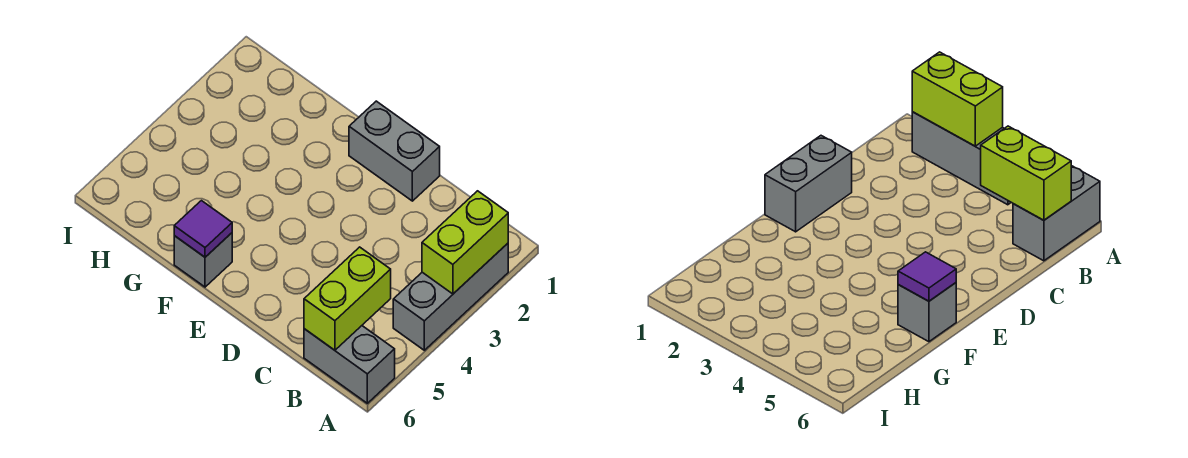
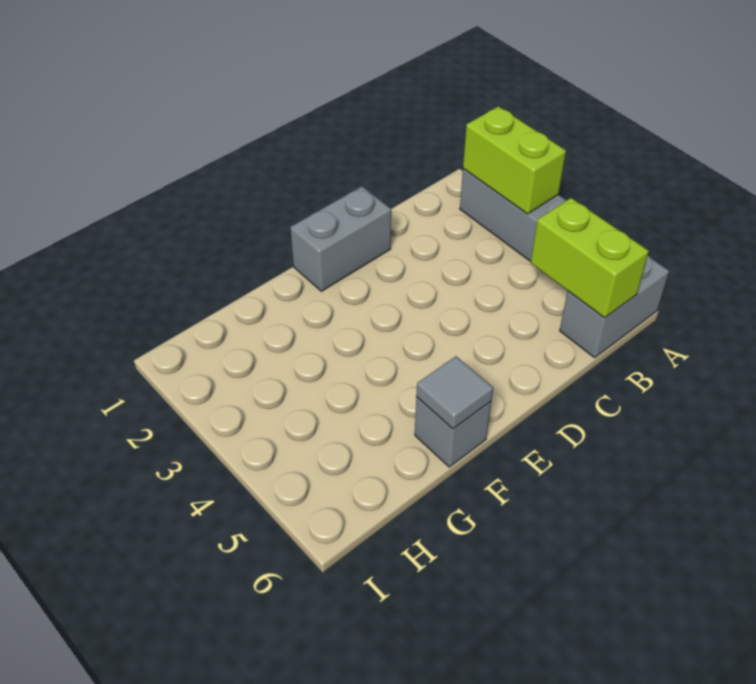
purple tile F6 level 2 -> grey tile F6 level 2

